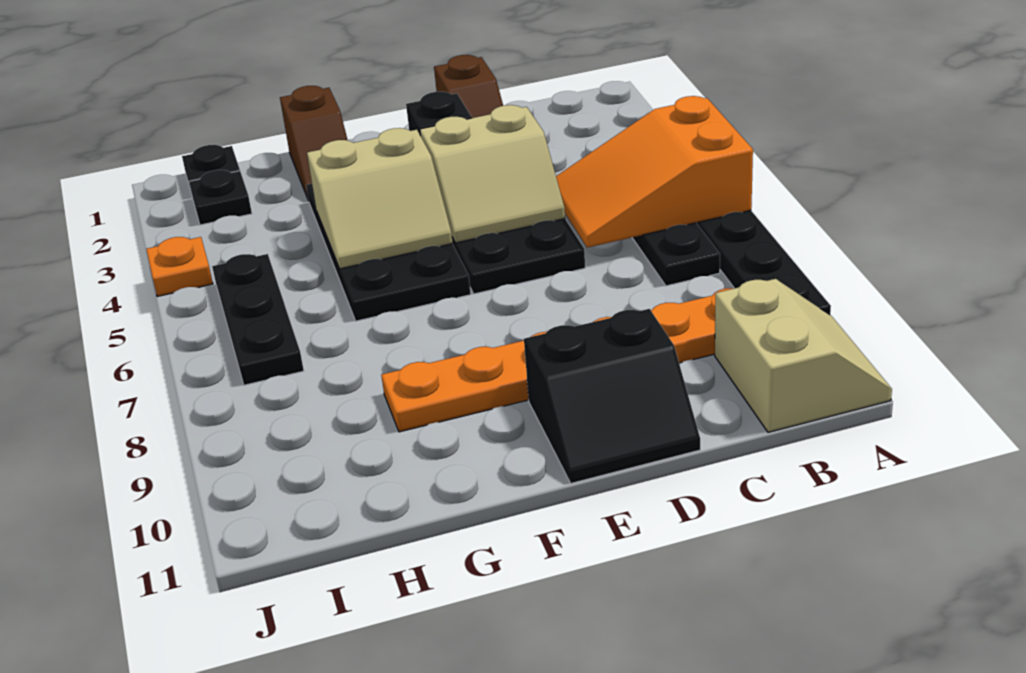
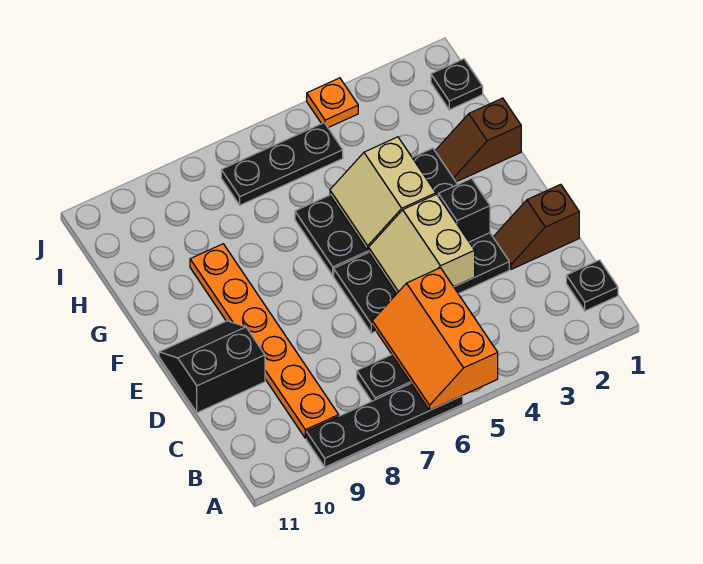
orange slope A5:C6 level 2 top A -> orange slope A5:C6 level 2 top 5
tan slope A10:B11 level 1 top B -> none
black slope D10:E11 level 1 top 10 -> black slope D10:E11 level 1 top D
black plate I2 level 1 -> black plate B1 level 1

